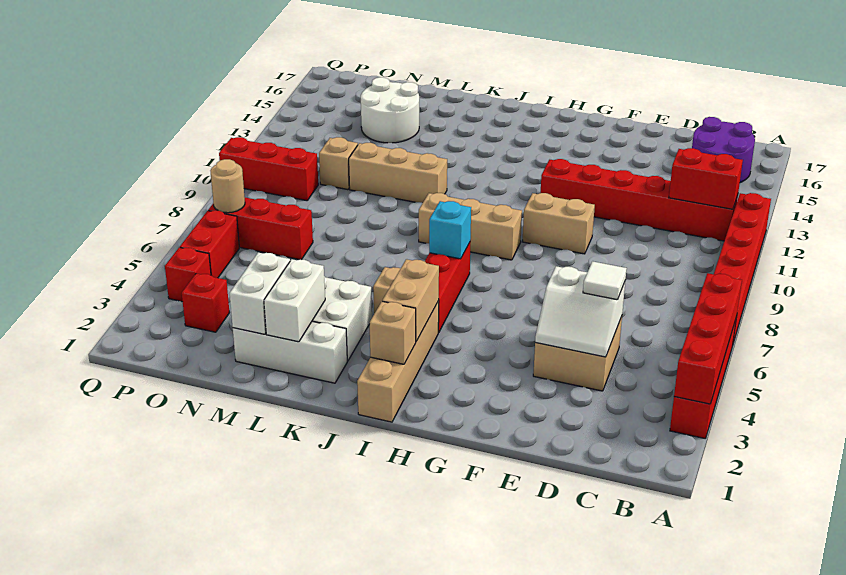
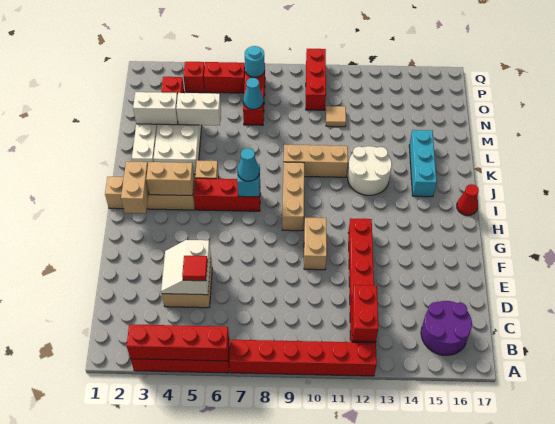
white tile D5 level 3 -> red tile D5 level 3
tan brick I2 level 2 -> tan brick H2:I2 level 2
none -> cyan cone I7 level 3
none -> red cone I17 level 1
none -> cyan brick J15:L15 level 1
tan brick K11:M11 level 1 -> tan brick K9:K11 level 1
white brick L2:L3 level 2 -> white brick M4:M5 level 2
white round brick M14:N15 level 1 -> white round brick J12:K13 level 1
none -> cyan cone N7 level 2
tan brick N11 level 1 -> tan tile N11 level 1
tan round brick P7 level 2 -> cyan round brick P7 level 2

